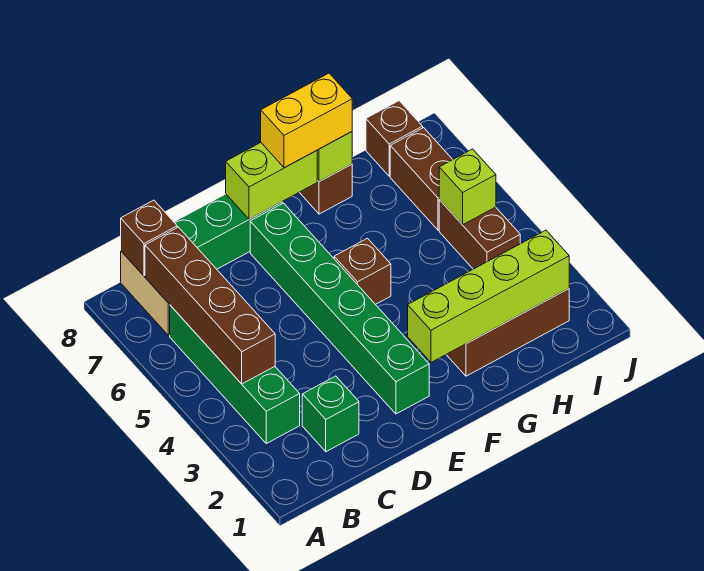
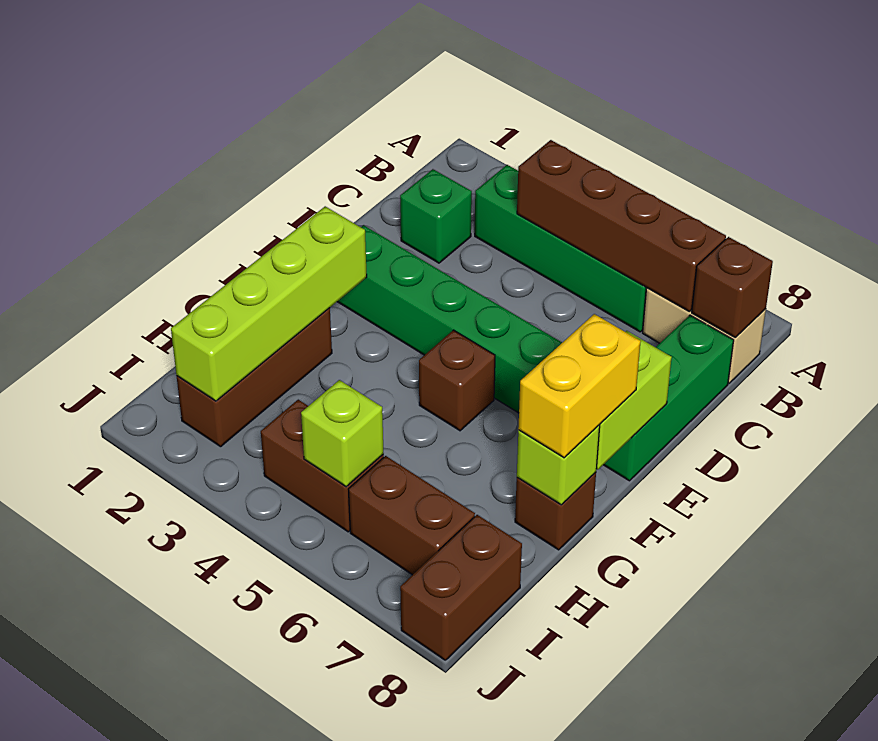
brown brick I8 level 1 -> brown brick I8:J8 level 1

